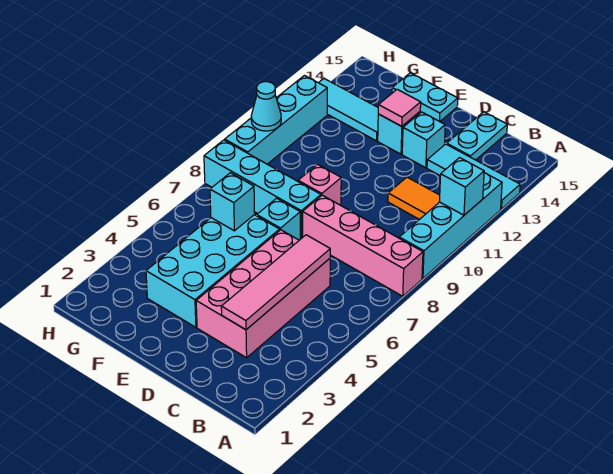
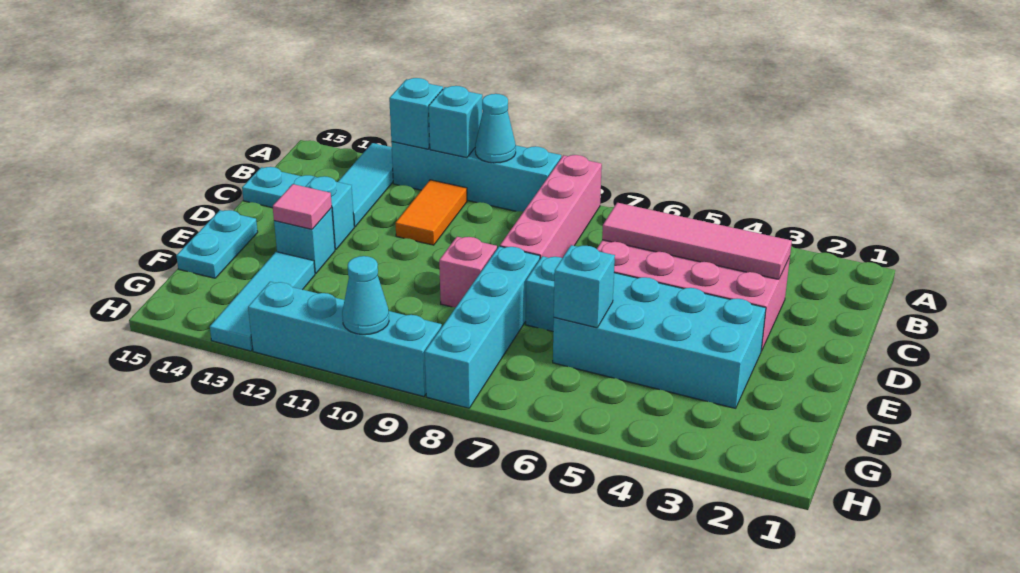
none -> cyan cone A10 level 2
none -> cyan brick A12 level 2

